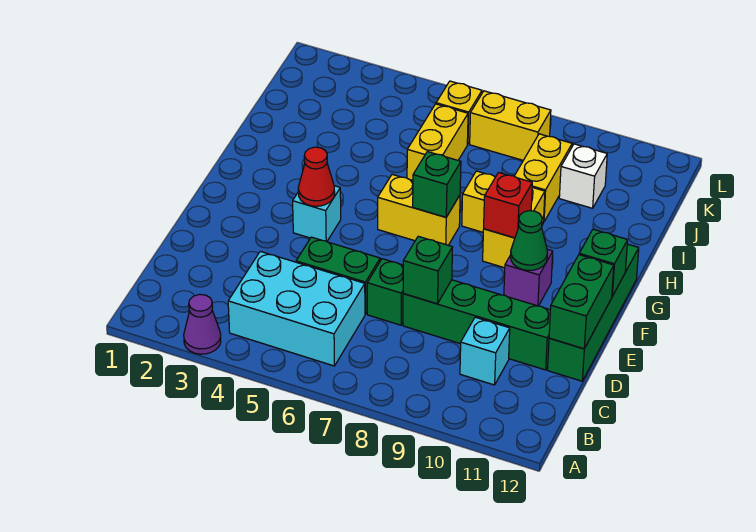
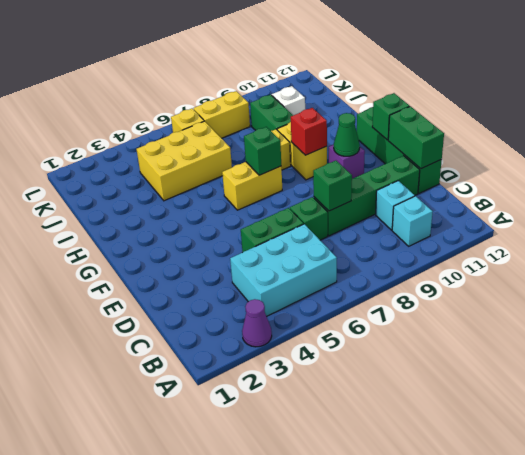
cyan brick F4 level 1 -> cyan brick B10 level 1
red cone F4 level 2 -> none
yellow brick I6:J6 level 1 -> yellow brick I4:J6 level 1
yellow brick I9:J9 level 1 -> green brick I9:J9 level 1

